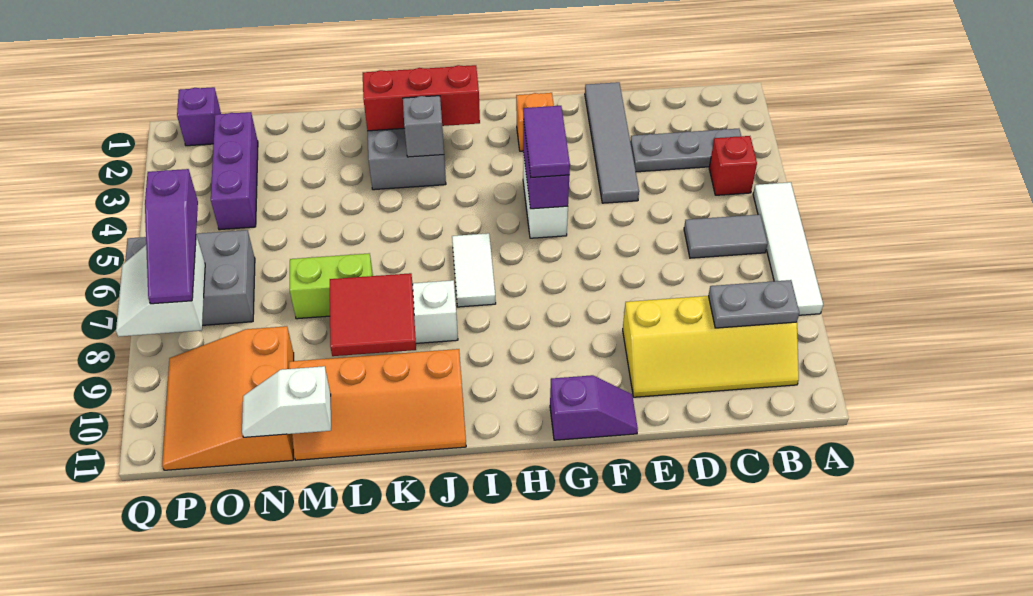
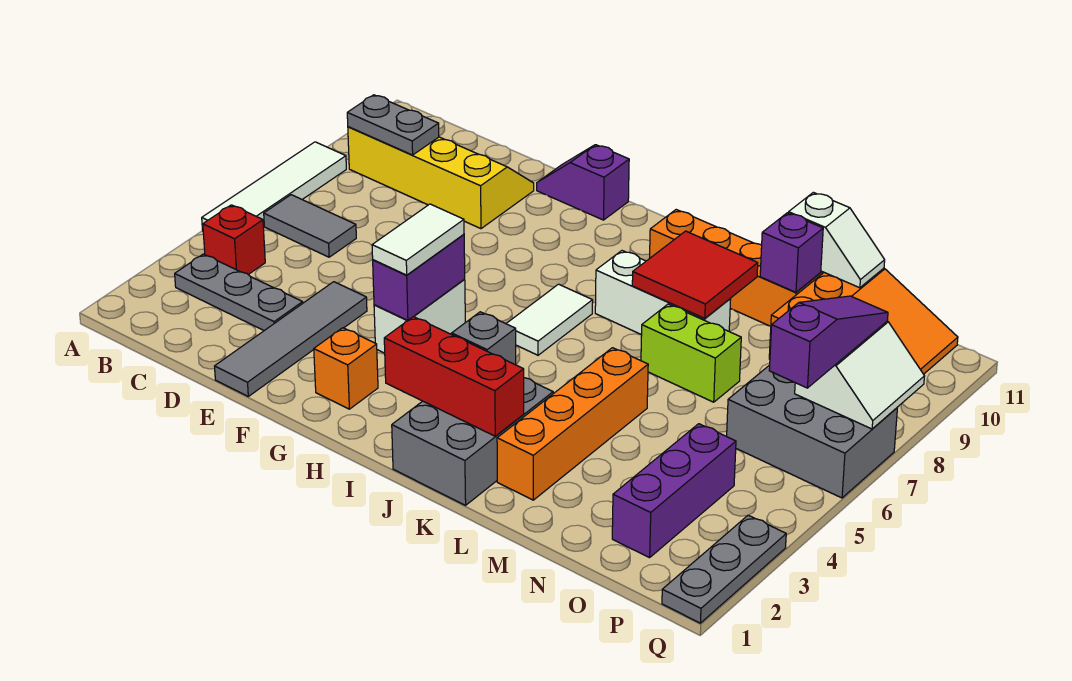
purple tile G4:G5 level 3 -> white tile G4:G5 level 3
none -> orange brick L2:L5 level 1
purple brick P1 level 1 -> purple brick M10 level 2
none -> grey plate Q1:Q3 level 1

